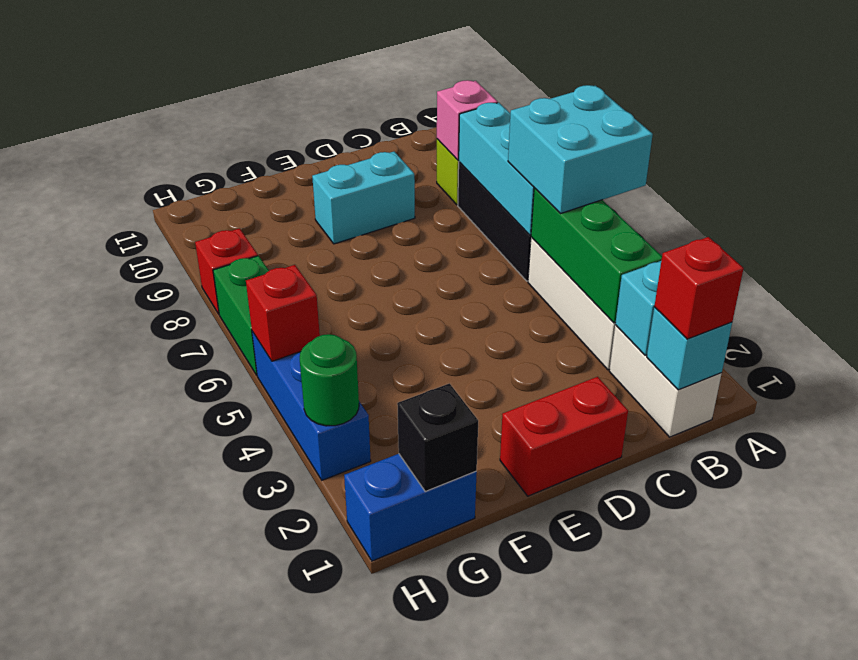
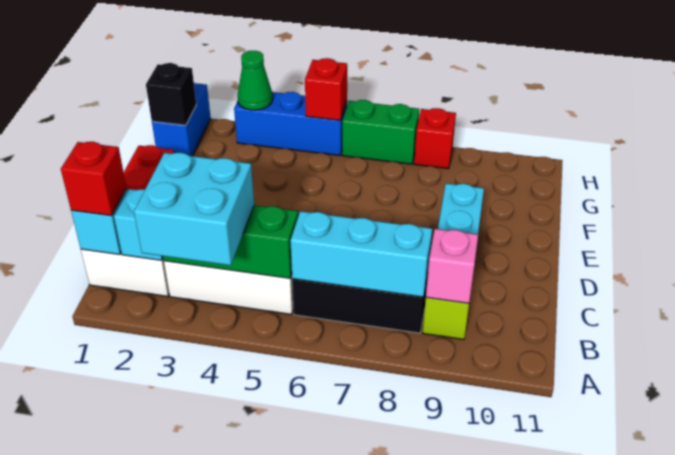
cyan brick A5:B6 level 3 -> cyan brick A3:B4 level 3
green round brick H3 level 2 -> green cone H3 level 2

